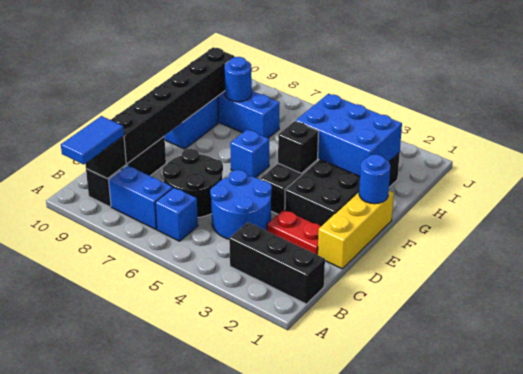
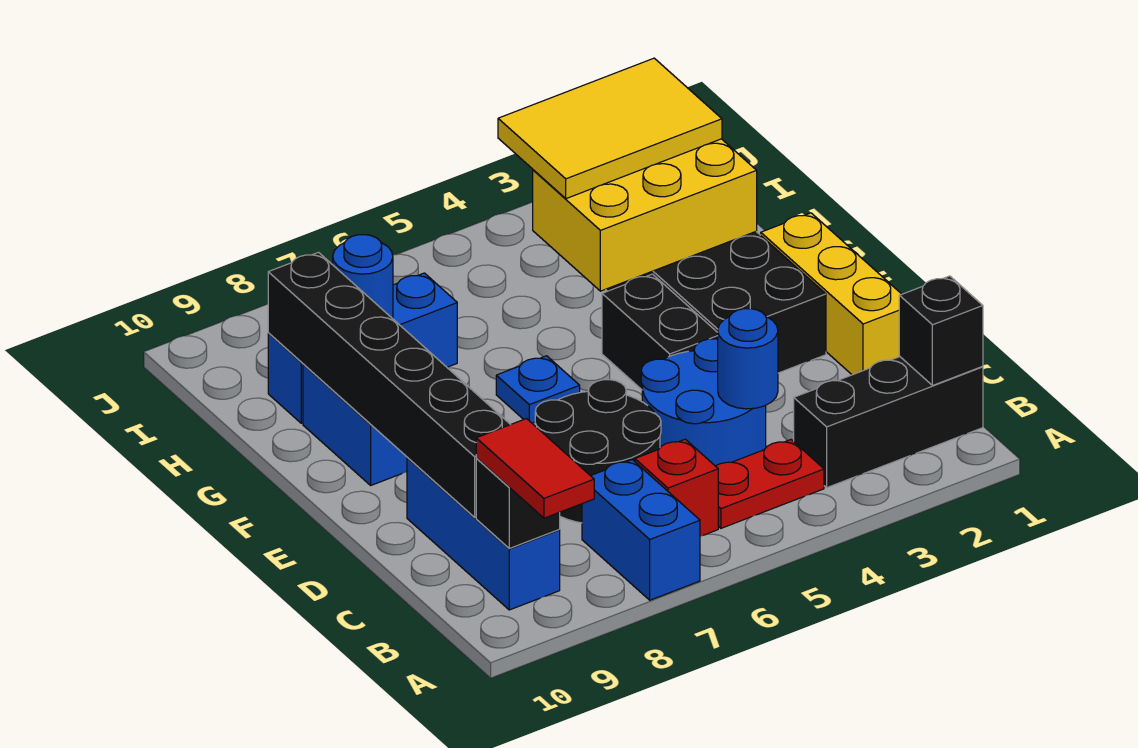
blue tile A9:B9 level 3 -> red tile A9:B9 level 3
blue brick B6 level 1 -> red brick B6 level 1
blue brick B7:B8 level 1 -> blue brick A7:B7 level 1
black brick B9:D9 level 1 -> blue brick B9:D9 level 1
red plate D2:D3 level 1 -> red plate B4:B5 level 1
blue round brick F1 level 2 -> blue round brick C4 level 2
black brick F4 level 2 -> black brick B1 level 2
blue brick F6 level 1 -> blue plate F6 level 1
blue brick G2:H4 level 2 -> yellow brick G2:H4 level 2
none -> yellow tile H2:I4 level 3

